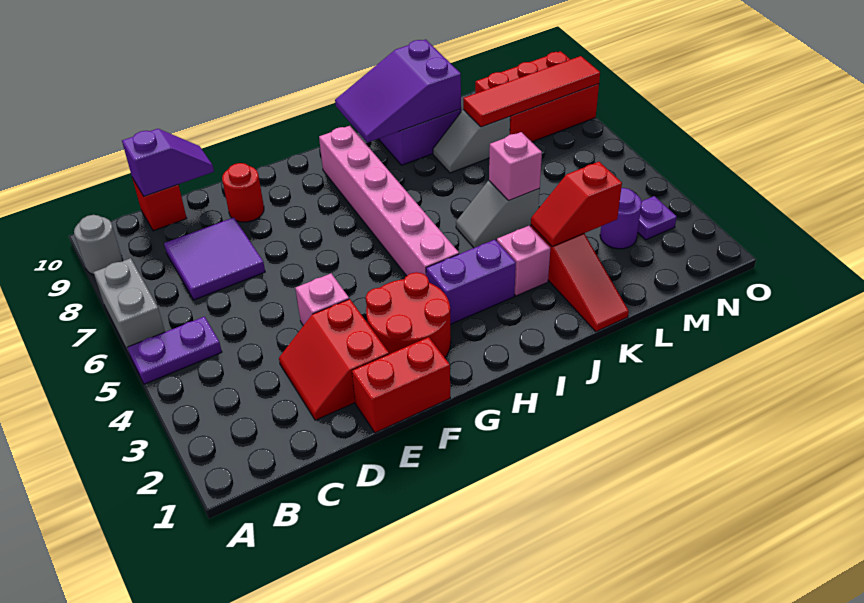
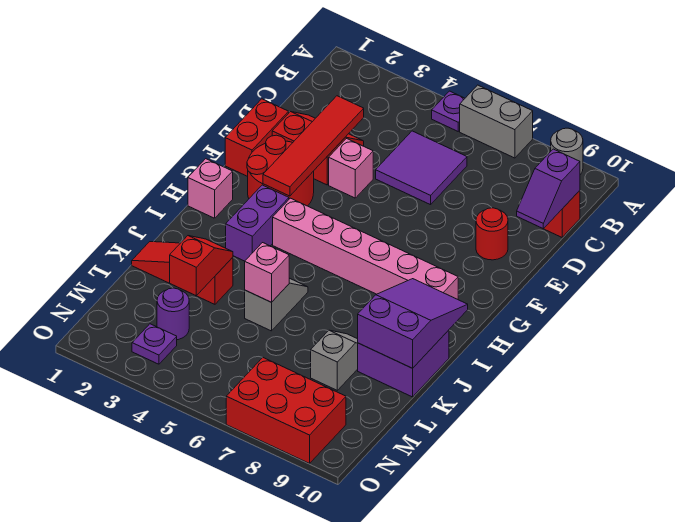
purple plate A5:B5 level 1 -> purple plate A5 level 1
purple tile C7:D8 level 1 -> purple tile C5:D6 level 1
pink brick J3 level 1 -> pink brick H1 level 1
red tile L8:O8 level 2 -> red tile D3:G3 level 2
red brick M8:O9 level 1 -> red brick N7:O9 level 1

